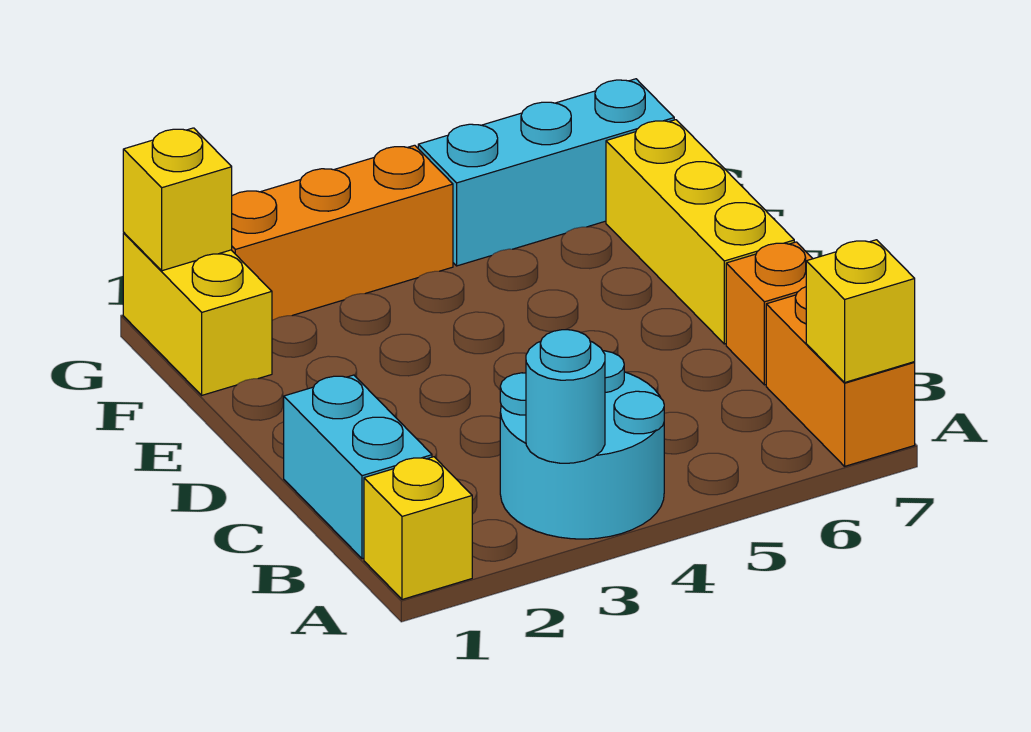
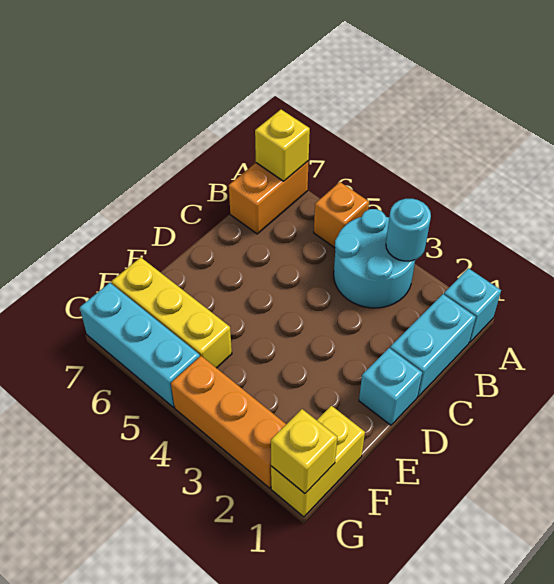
yellow brick A1 level 1 -> cyan brick A1 level 1
orange brick C7 level 1 -> orange brick A5 level 1
none -> cyan brick D1 level 1
yellow brick D7:F7 level 1 -> yellow brick F5:F7 level 1

